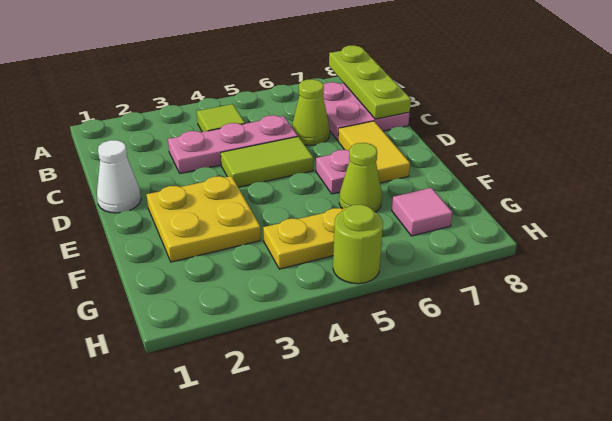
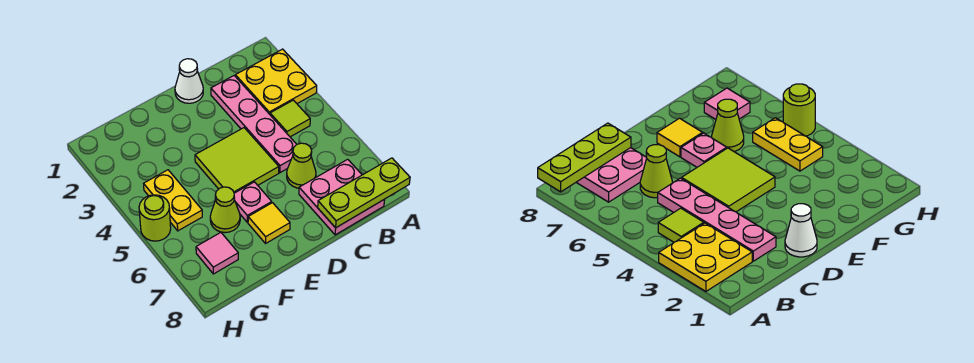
pink plate C3:C5 level 1 -> pink plate C2:C5 level 1
lime tile D4:D5 level 1 -> lime tile D4:E5 level 1
yellow tile D7:E7 level 1 -> yellow tile E7 level 1
yellow plate E2:F3 level 1 -> yellow plate A2:B3 level 1

